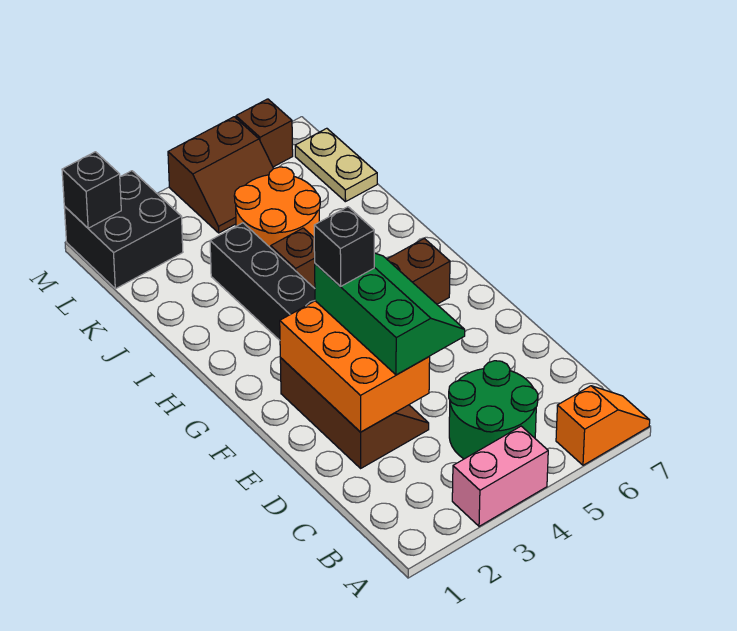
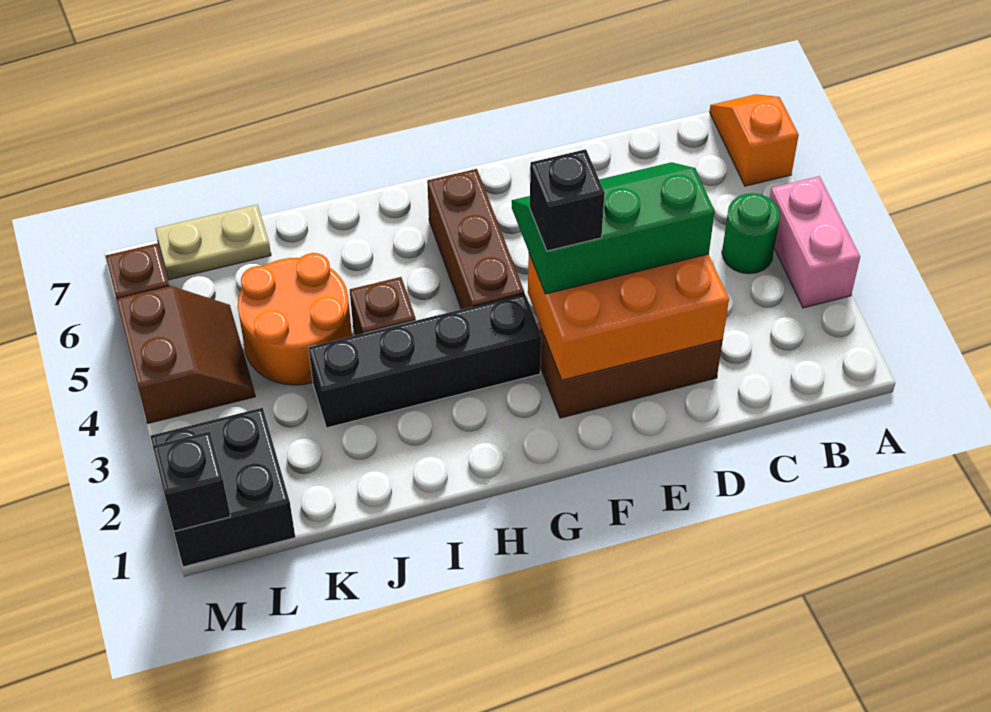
green round brick B4:C5 level 1 -> green round brick B4 level 1

